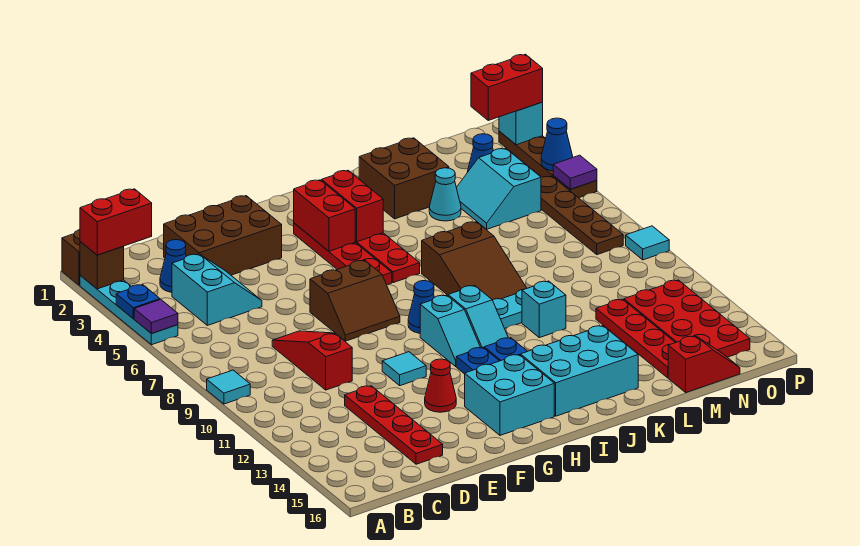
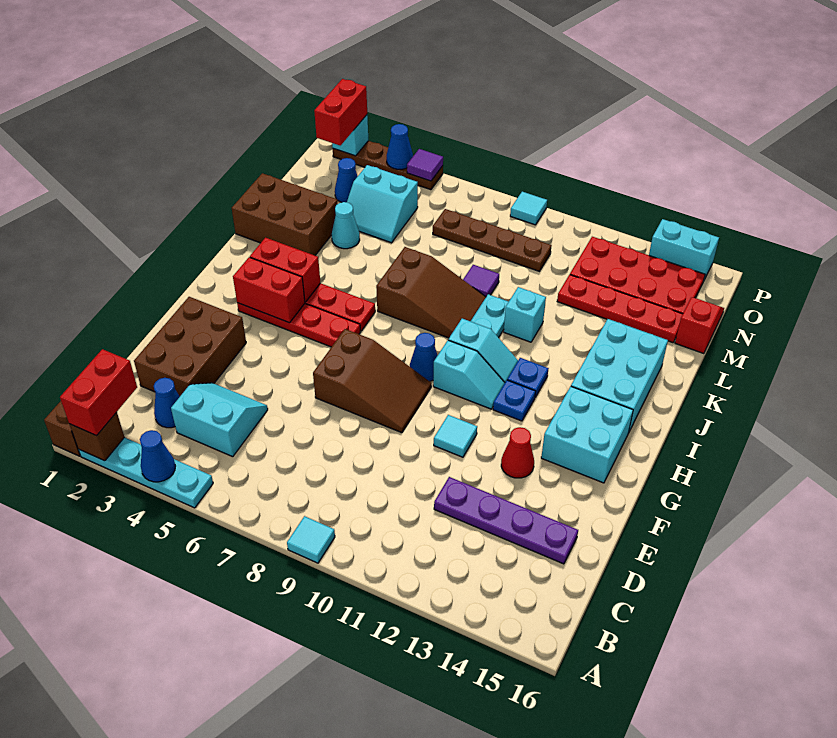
blue plate A4 level 2 -> blue cone A4 level 2
purple tile A5 level 2 -> purple tile L9 level 1
red slope D8:D10 level 1 top 10 -> none
red plate D12:D15 level 1 -> purple plate D12:D15 level 1
brown slope F7:G8 level 1 top 7 -> brown slope F7:G9 level 1 top 7
brown brick K2:L3 level 1 -> brown brick K1:L3 level 1
brown plate O5:O8 level 1 -> brown plate N7:N10 level 1
none -> cyan brick P14:P15 level 1

